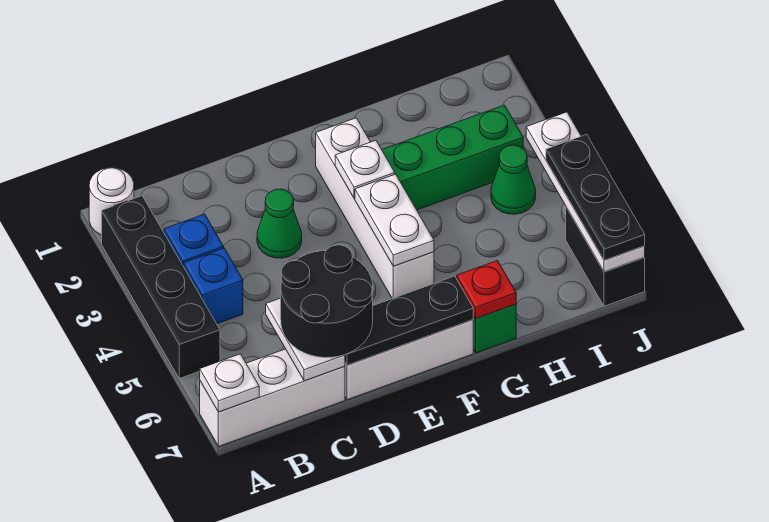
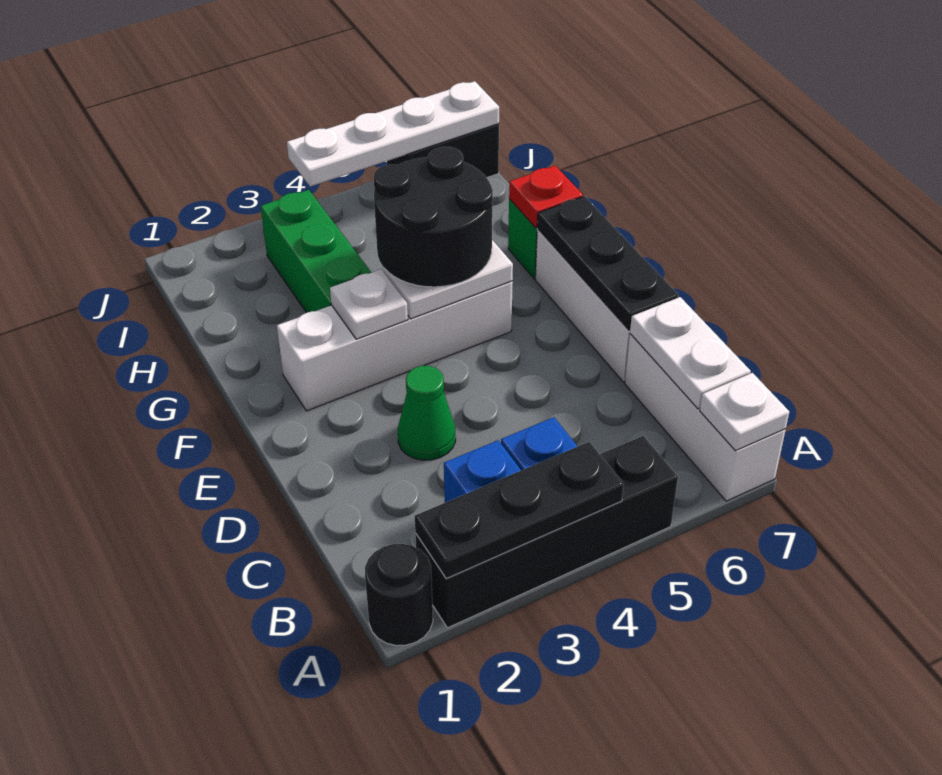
white round brick A1 level 1 -> black round brick A1 level 1
white plate C6:C7 level 2 -> white plate B7:C7 level 2
black round brick C6:D7 level 3 -> black round brick F4:G5 level 3
green cone I4 level 1 -> none
black plate J5:J7 level 3 -> black plate A2:A4 level 2

